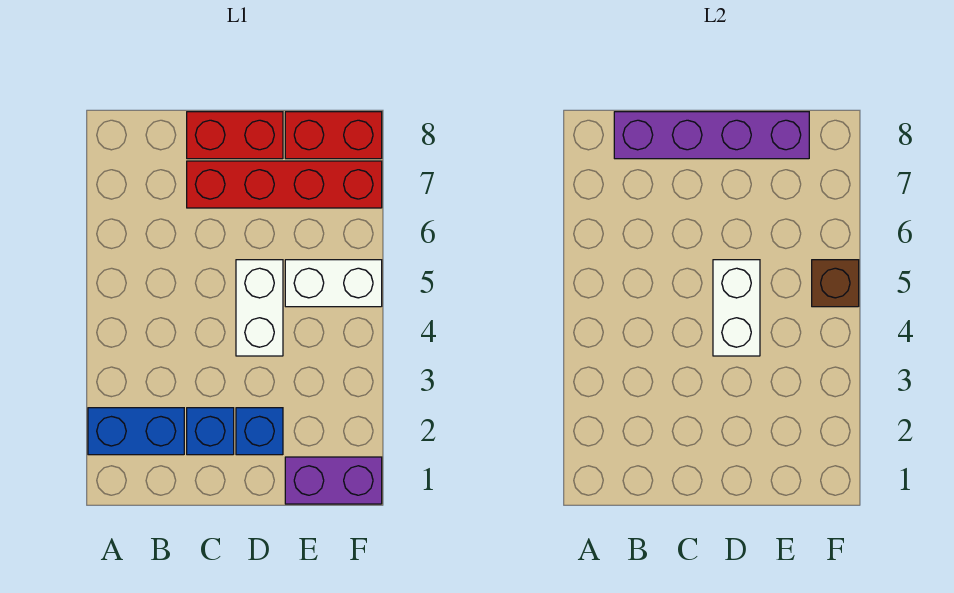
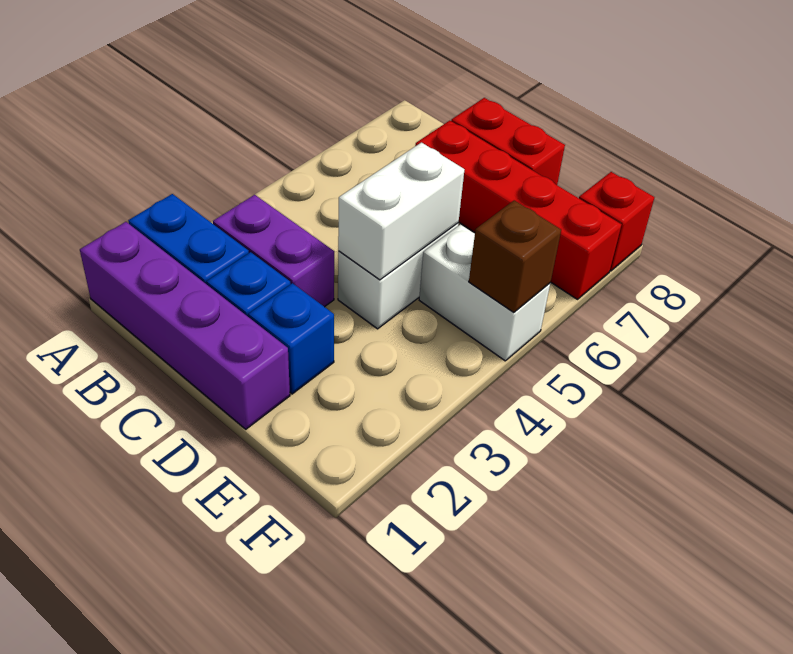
purple brick B8:E8 level 2 -> purple brick A1:D1 level 1
purple brick E1:F1 level 1 -> purple brick B3:C3 level 1
red brick E8:F8 level 1 -> red brick F8 level 1

